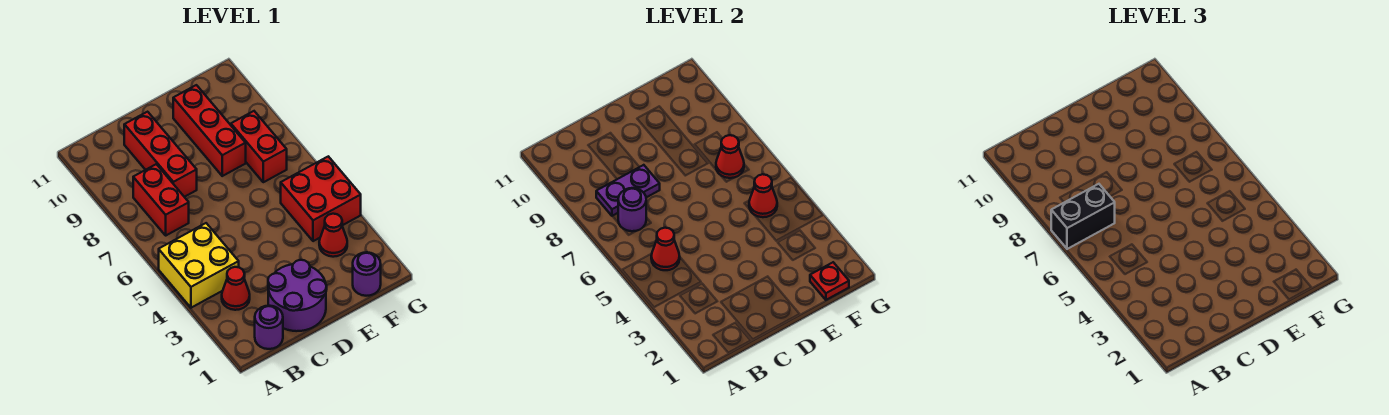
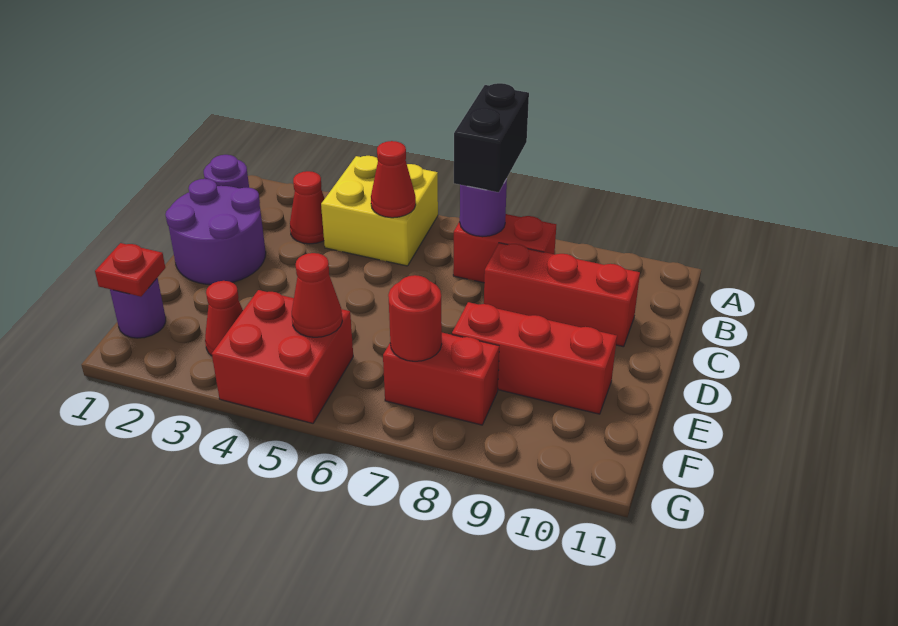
purple plate B8:C8 level 2 -> none
red cone F7 level 2 -> red round brick F7 level 2

